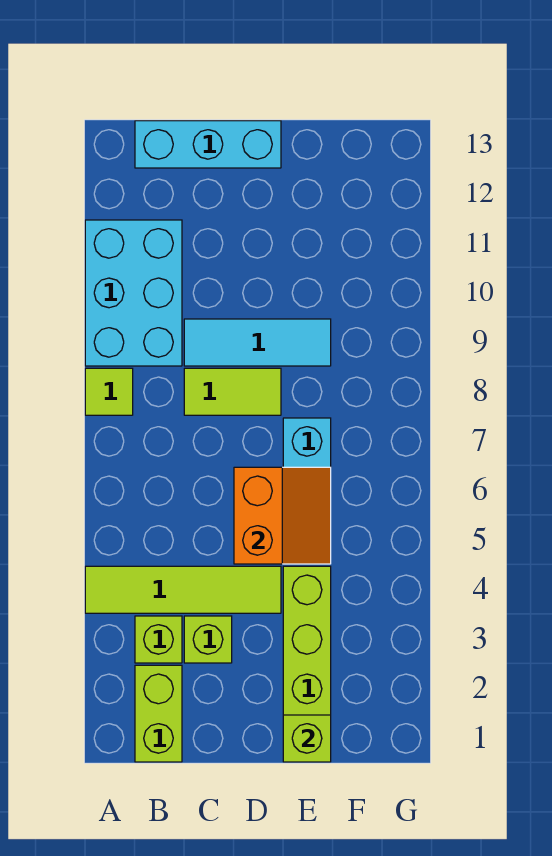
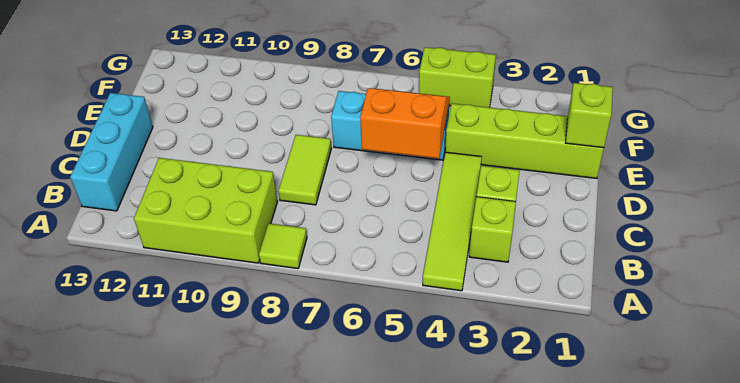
cyan brick A9:B11 level 1 -> lime brick A9:B11 level 1
lime brick B1:B2 level 1 -> lime brick G4:G5 level 1
cyan tile C9:E9 level 1 -> none

